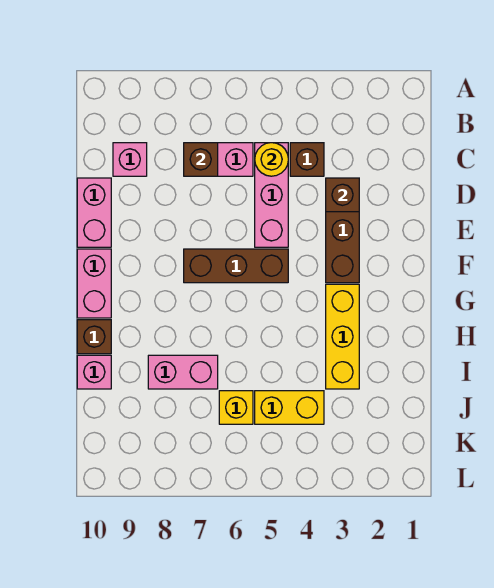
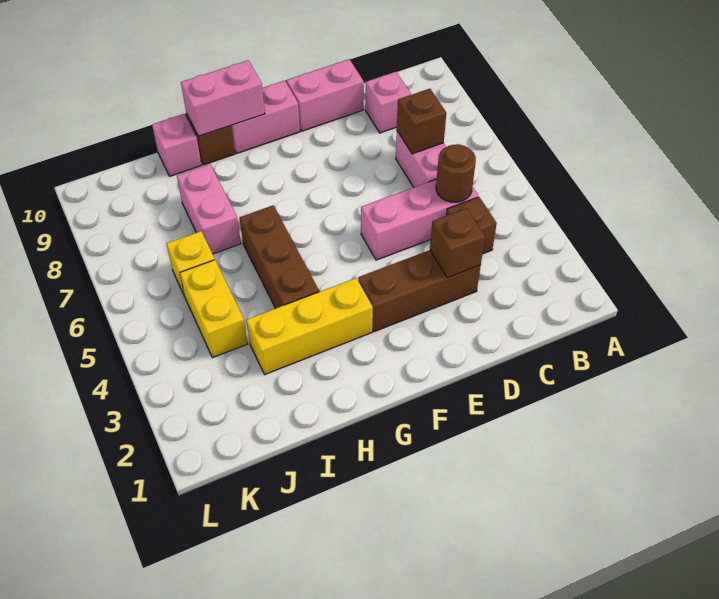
yellow round brick C5 level 2 -> brown round brick C5 level 2
brown brick F5:F7 level 1 -> brown brick H4:H6 level 1
none -> pink brick G10:H10 level 2

